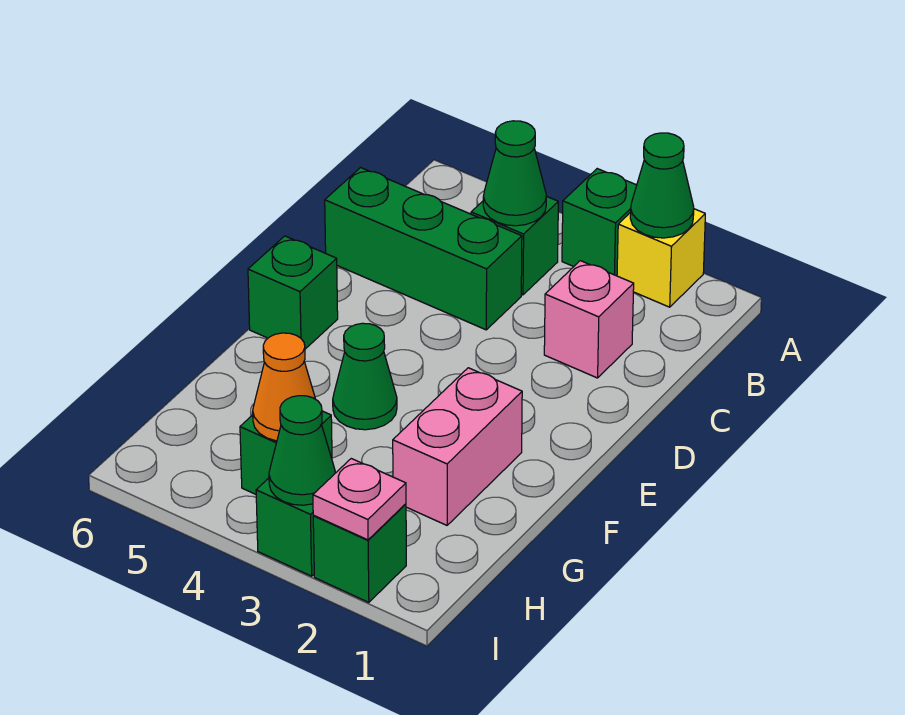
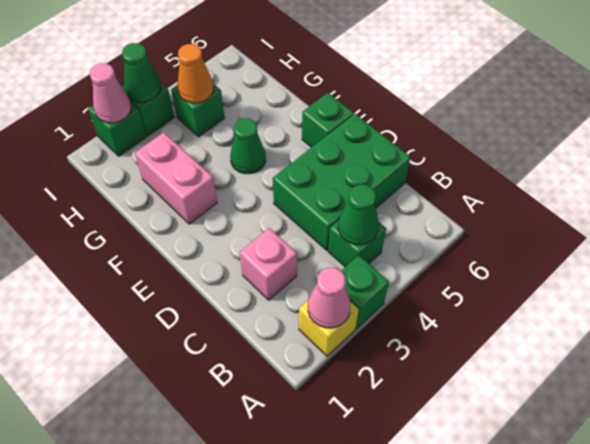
green cone A2 level 2 -> pink cone A2 level 2
green brick C4:C6 level 1 -> green brick C4:D6 level 1
pink plate I2 level 2 -> pink cone I2 level 2

